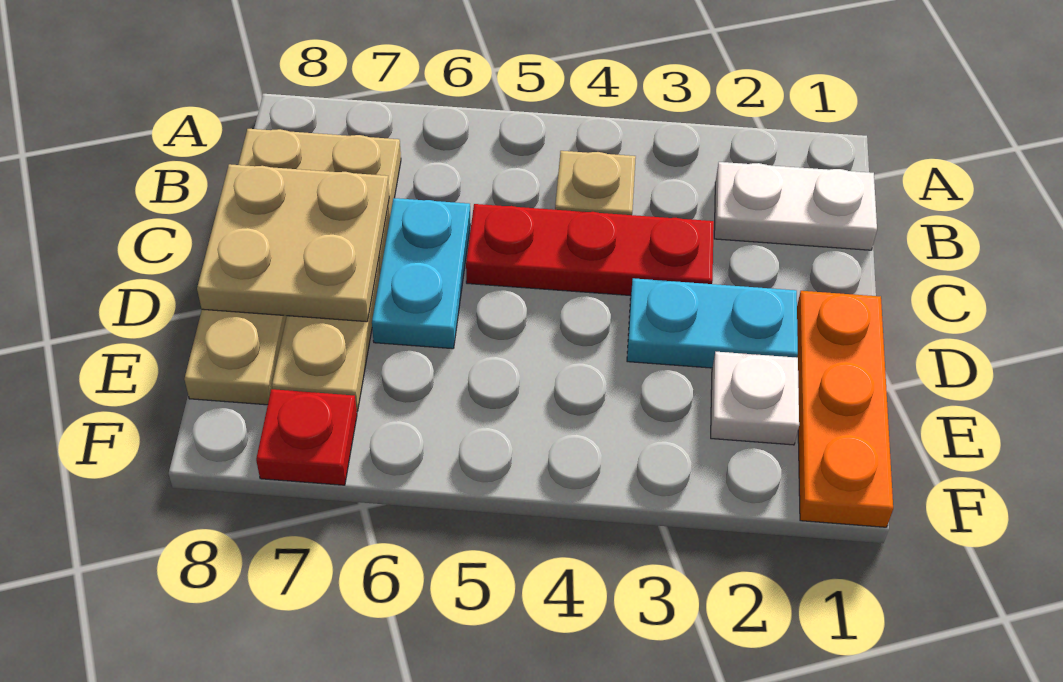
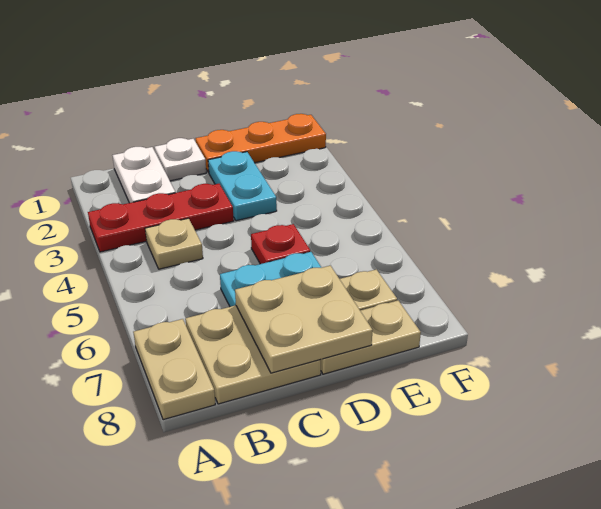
none -> tan plate A7:A8 level 1
red plate C3:C5 level 1 -> red plate A3:C3 level 1
white plate E2 level 1 -> white plate C1 level 1
red plate F7 level 1 -> red plate D5 level 1

